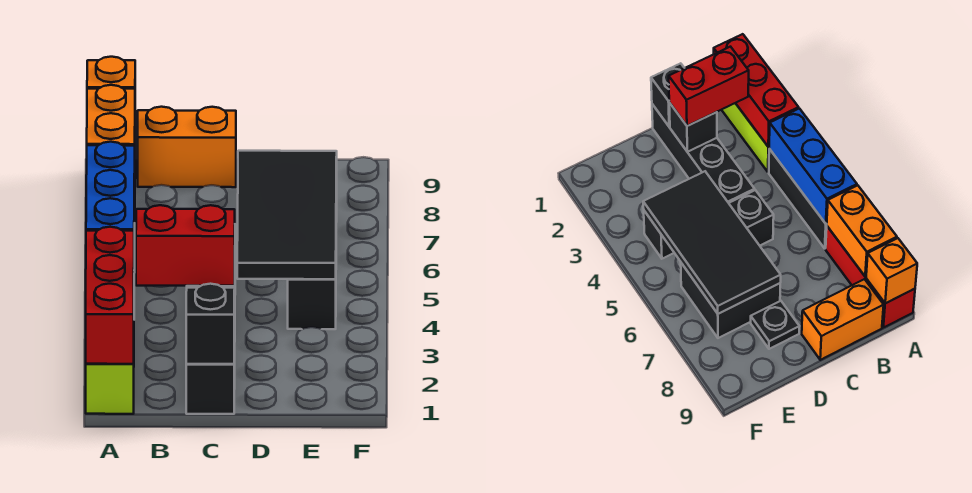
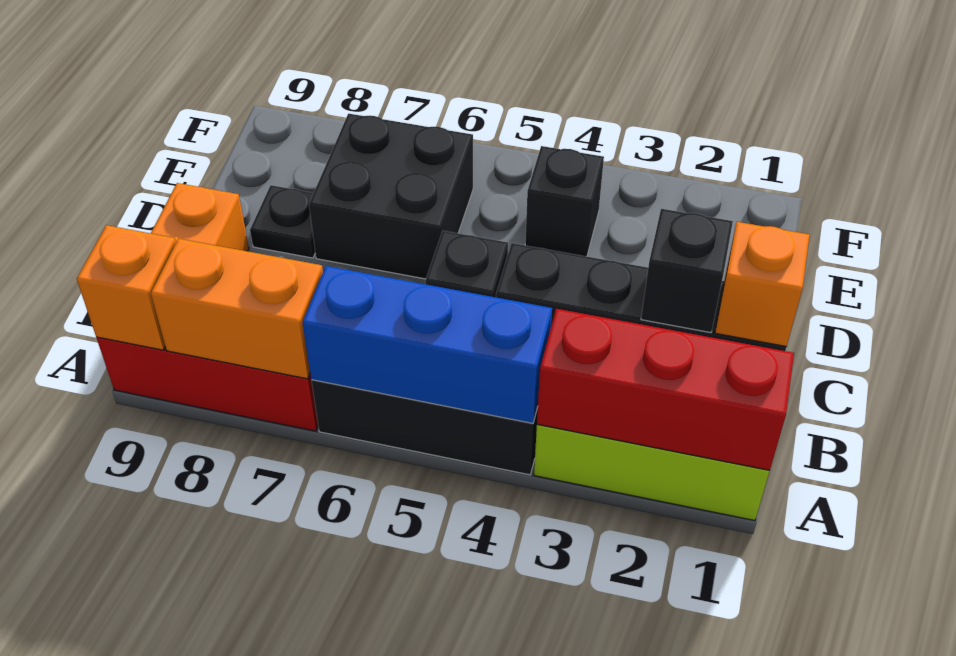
red brick B2:C2 level 3 -> none
black brick C1 level 2 -> orange brick C1 level 2
black tile D4:E7 level 2 -> none

